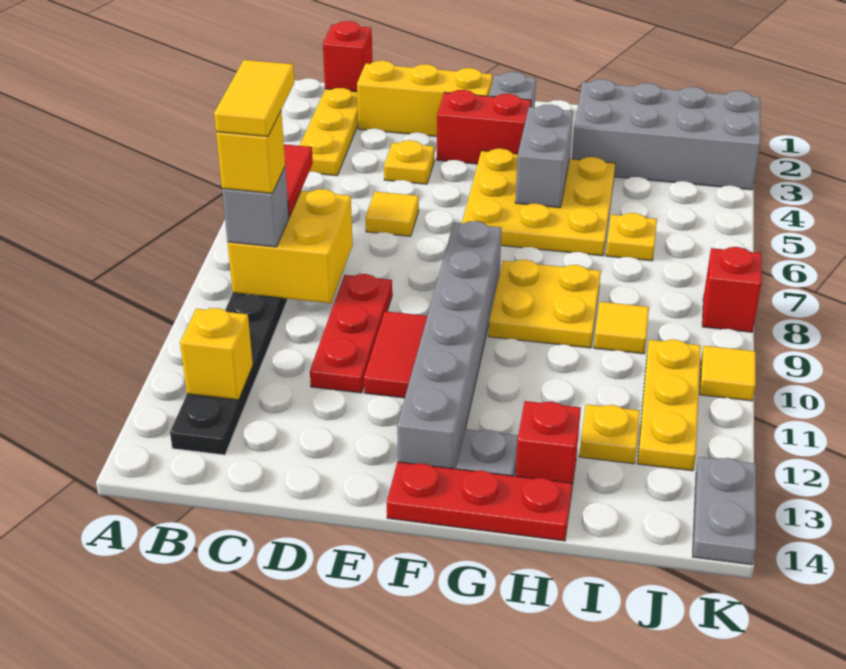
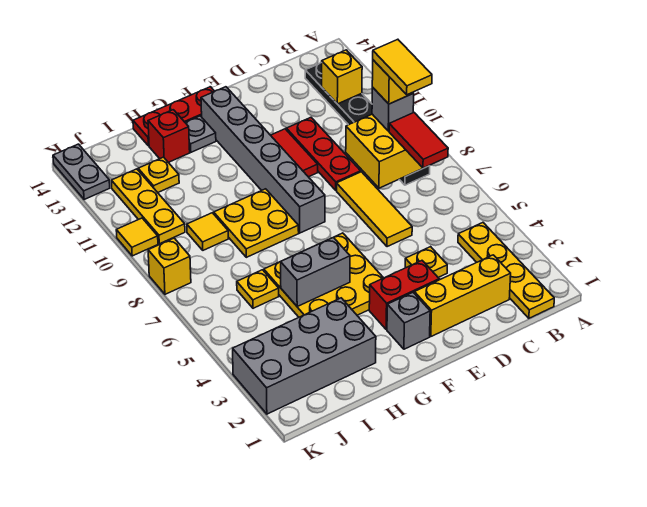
red brick B1 level 2 -> none
yellow tile D6 level 1 -> yellow tile D6:D8 level 1
grey brick G4:G5 level 2 -> grey brick G5:H5 level 2
red brick K8 level 1 -> yellow brick K8 level 1

